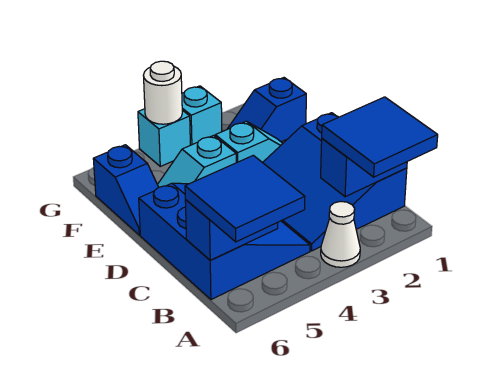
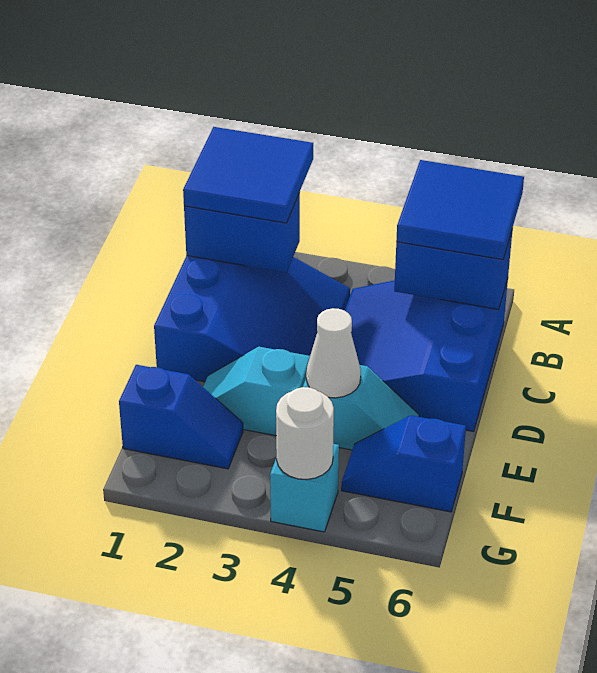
white cone A3 level 1 -> white cone E4 level 2
blue slope E6:F6 level 1 top F -> blue slope F5:F6 level 1 top 6
cyan brick G3 level 1 -> none

